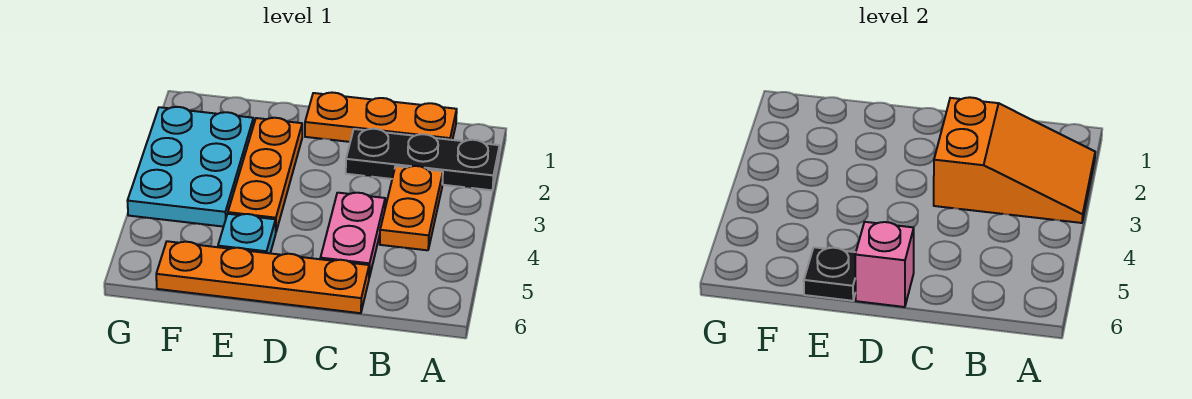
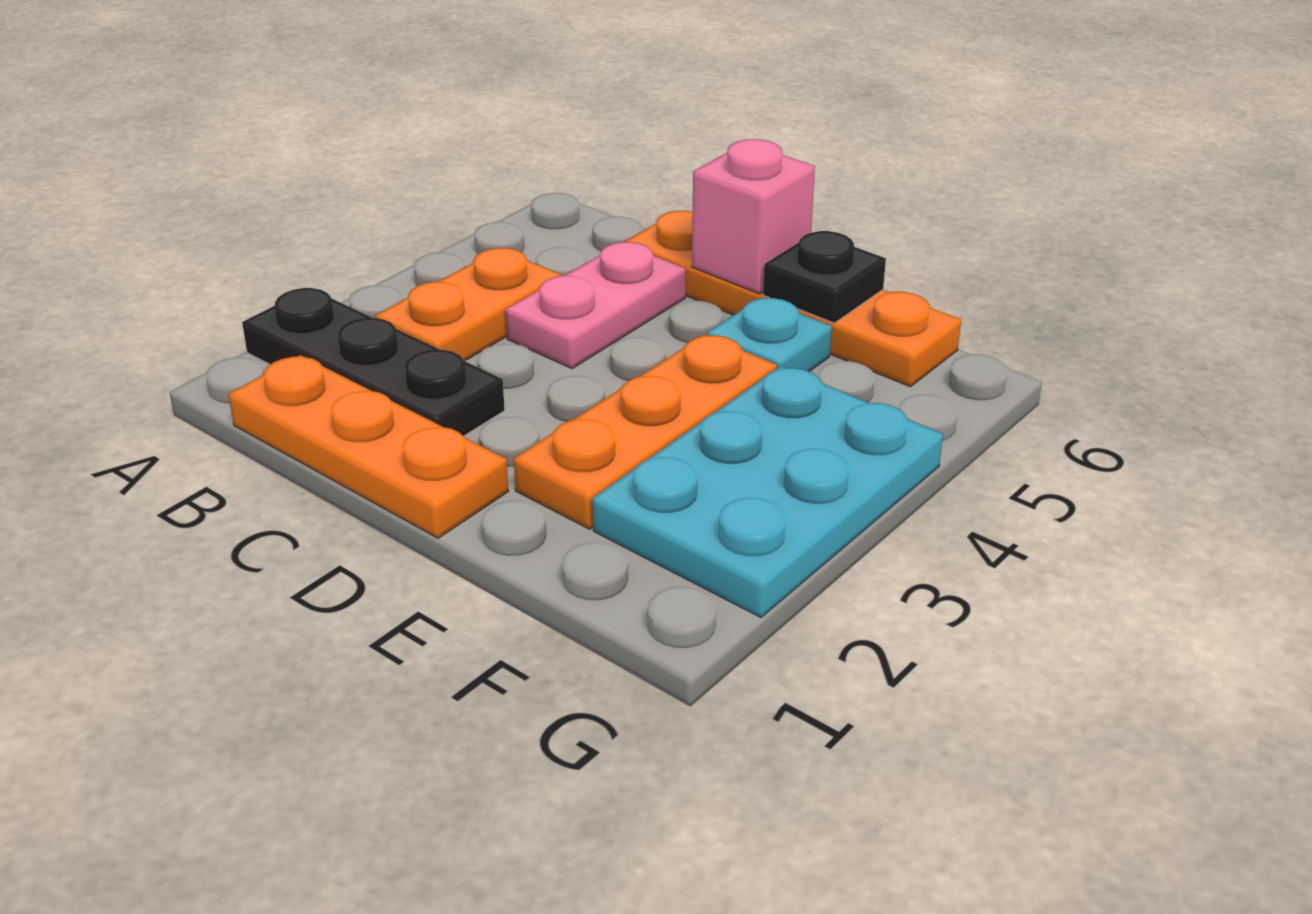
orange slope A2:C3 level 2 top C -> none

